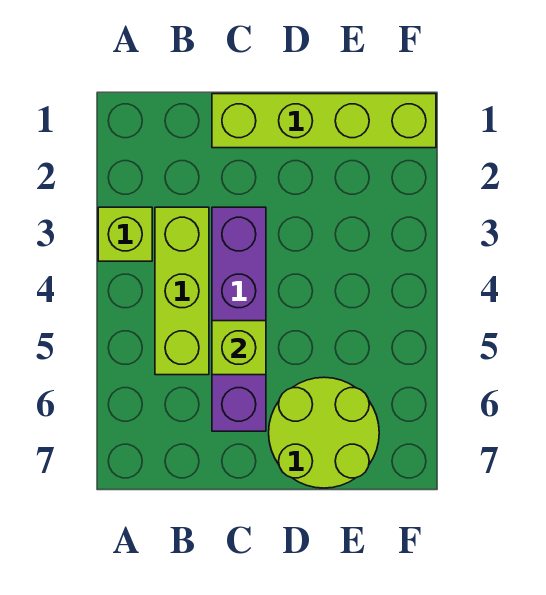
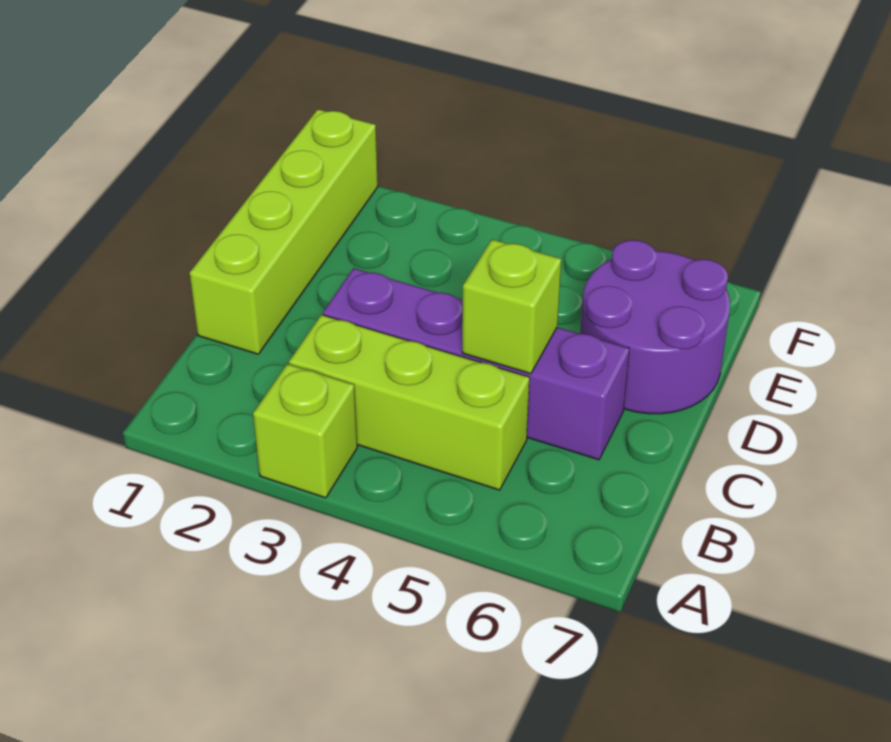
lime round brick D6:E7 level 1 -> purple round brick D6:E7 level 1

